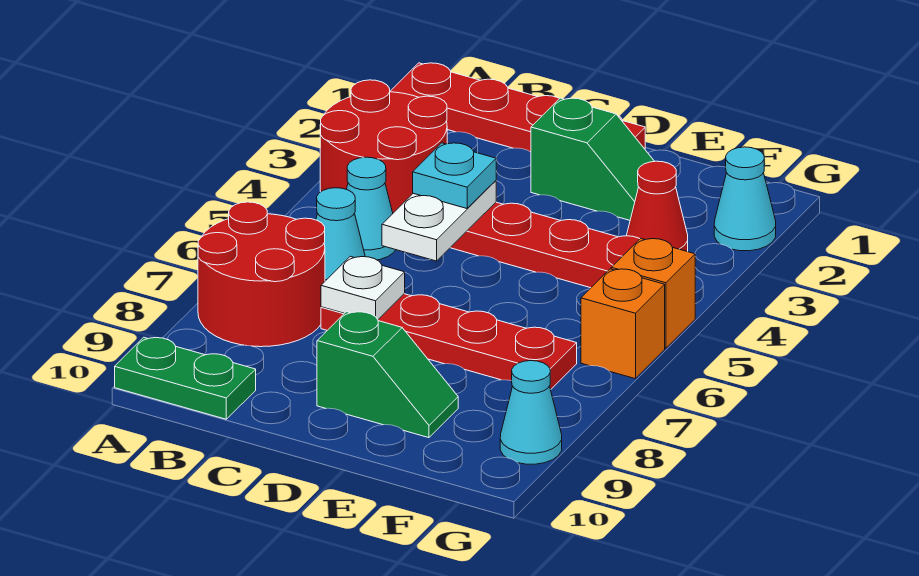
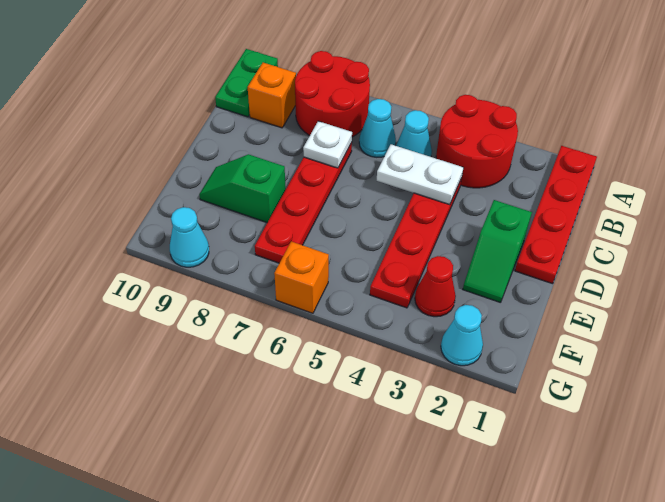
cyan plate C4 level 3 -> none
green slope D9:E9 level 1 top D -> green slope E8:E9 level 1 top 8
orange brick G5 level 1 -> orange brick B9 level 1

